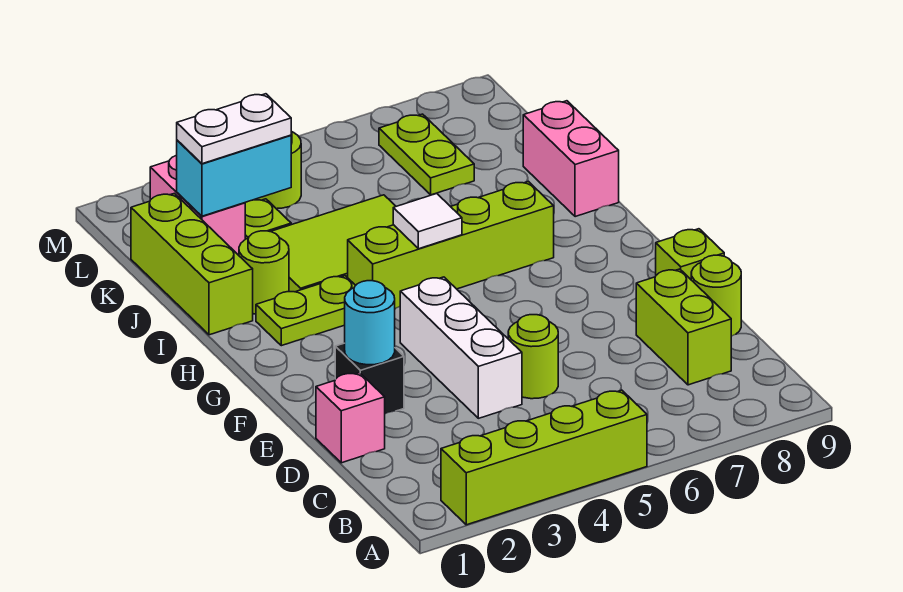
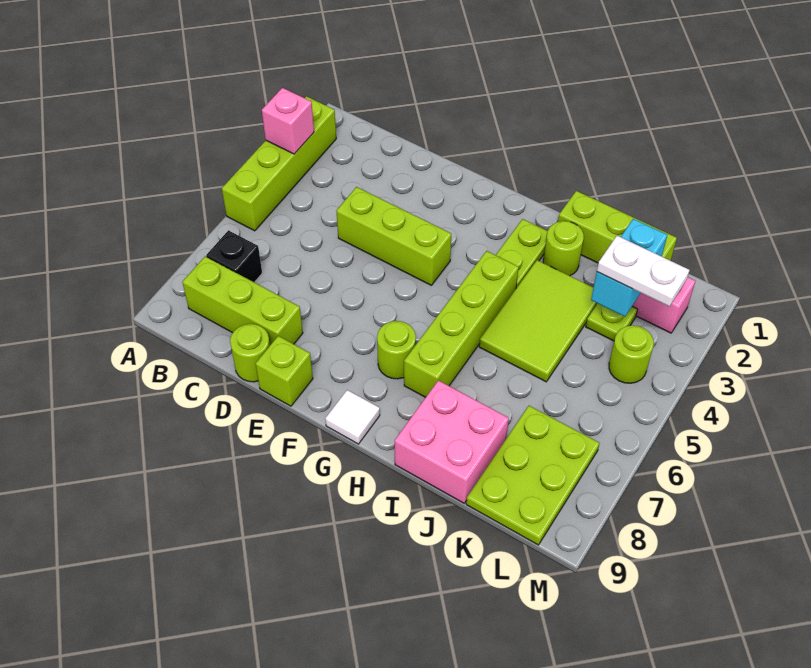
lime brick C8:D8 level 1 -> lime brick B8:D8 level 1
pink brick D1 level 1 -> pink brick A3 level 2
white brick D4:F4 level 1 -> lime brick D4:F4 level 1
lime round brick D5 level 1 -> lime round brick G7 level 1
black brick E2 level 1 -> black brick B7 level 1
cyan round brick E2 level 2 -> none
white tile H5 level 2 -> white tile G9 level 1
pink brick I9:J9 level 1 -> pink brick I8:J9 level 1
white plate K2:K3 level 3 -> white plate K3:L3 level 3
lime plate K7:L7 level 1 -> lime plate K7:L9 level 1

